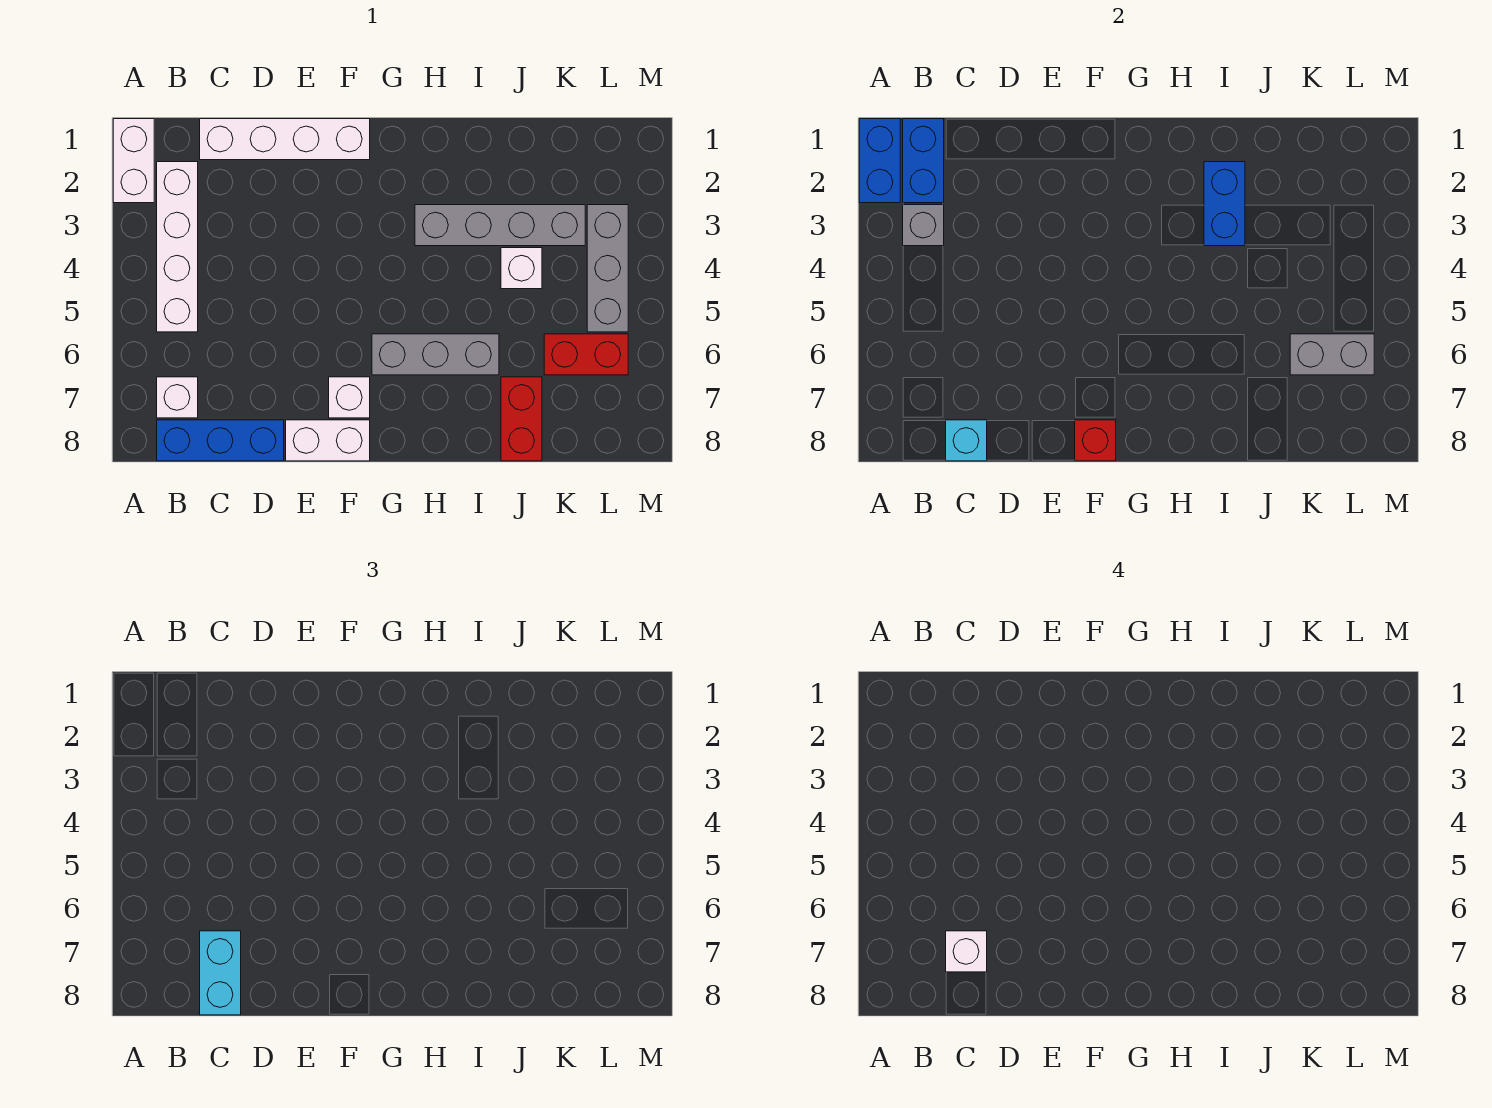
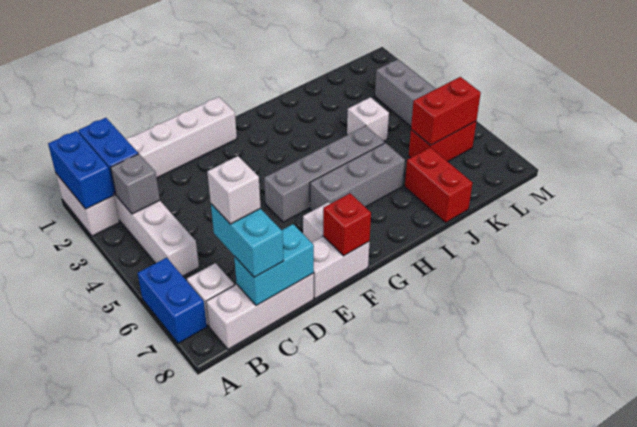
blue brick B8:D8 level 1 -> white brick B8:D8 level 1
cyan brick C8 level 2 -> cyan brick C8:D8 level 2
grey brick H3:K3 level 1 -> grey brick F5:I5 level 1
blue brick I2:I3 level 2 -> blue brick A6:A7 level 1
grey brick K6:L6 level 2 -> red brick K6:L6 level 2

